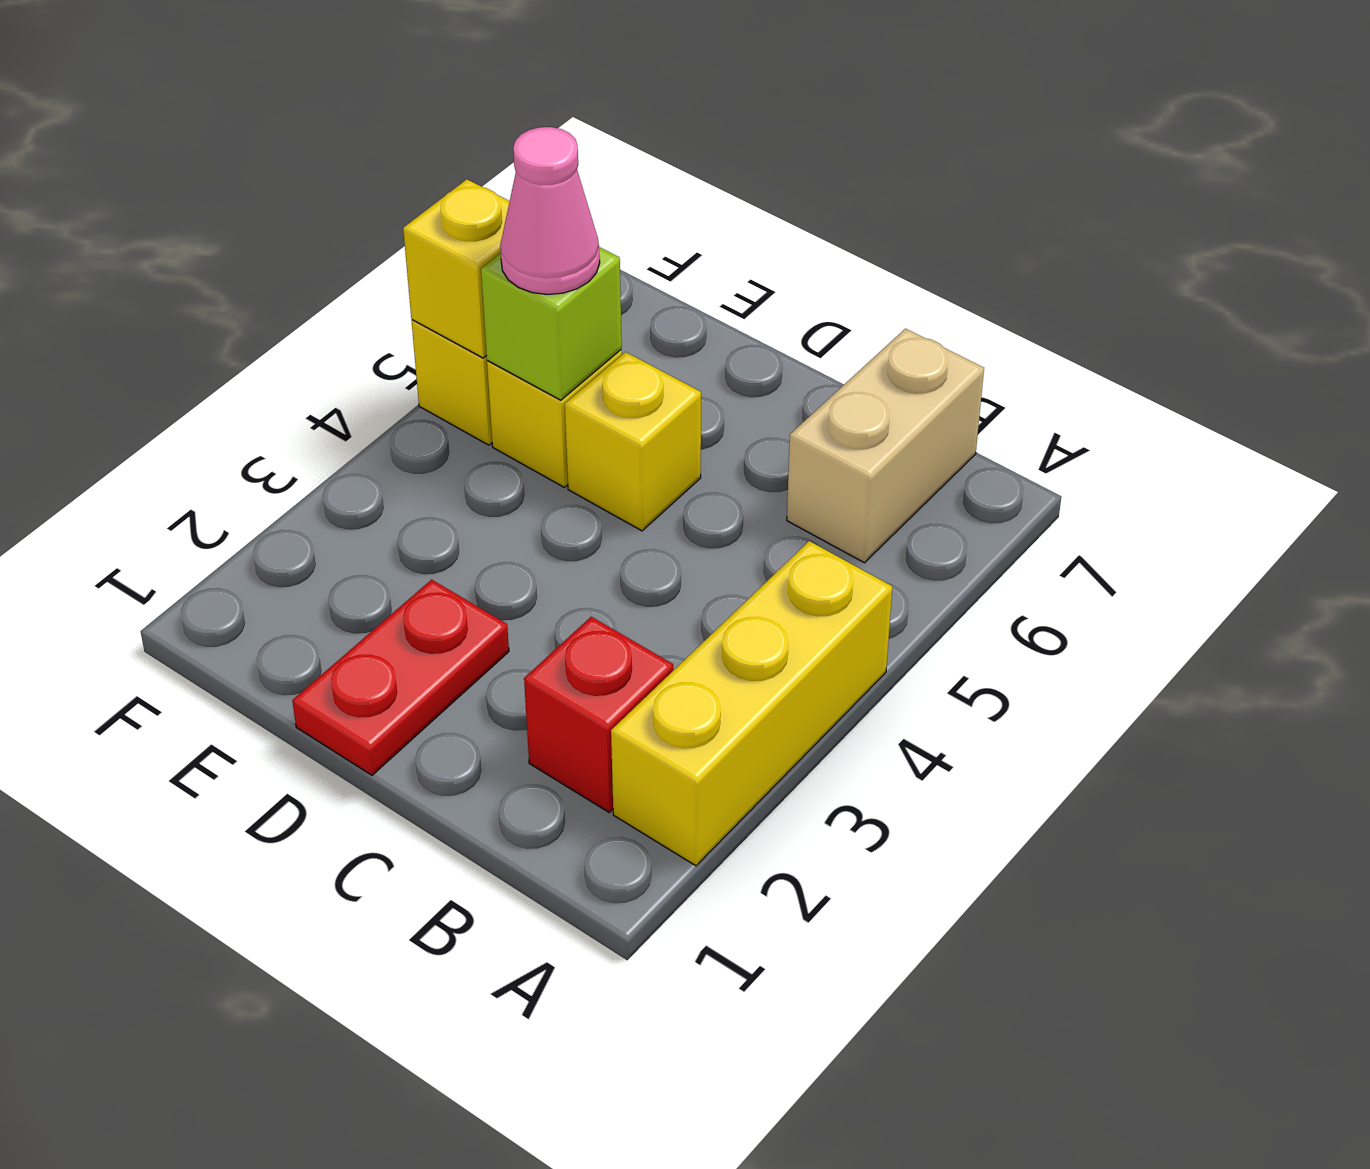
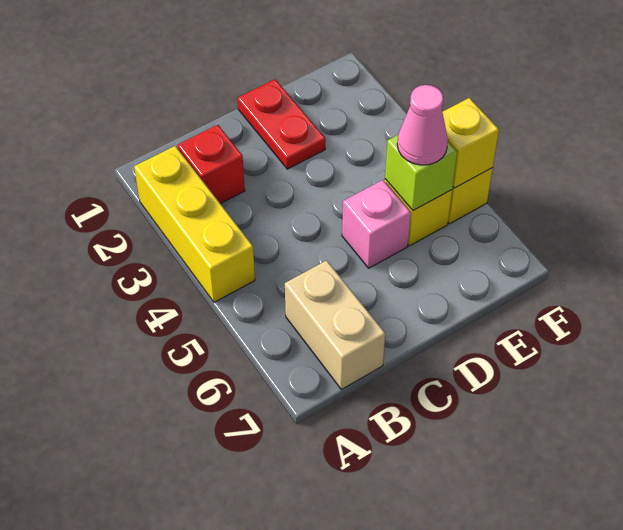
yellow brick D5 level 1 -> pink brick D5 level 1

